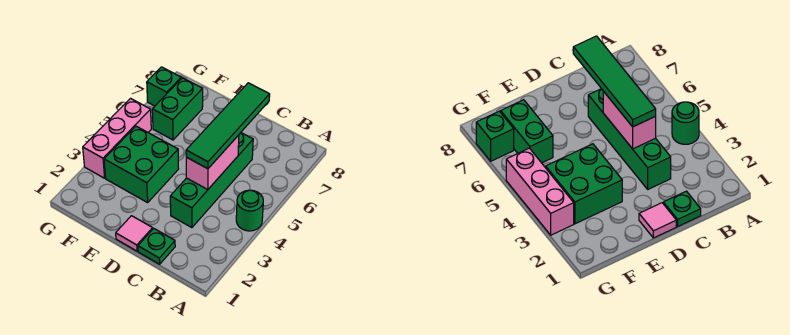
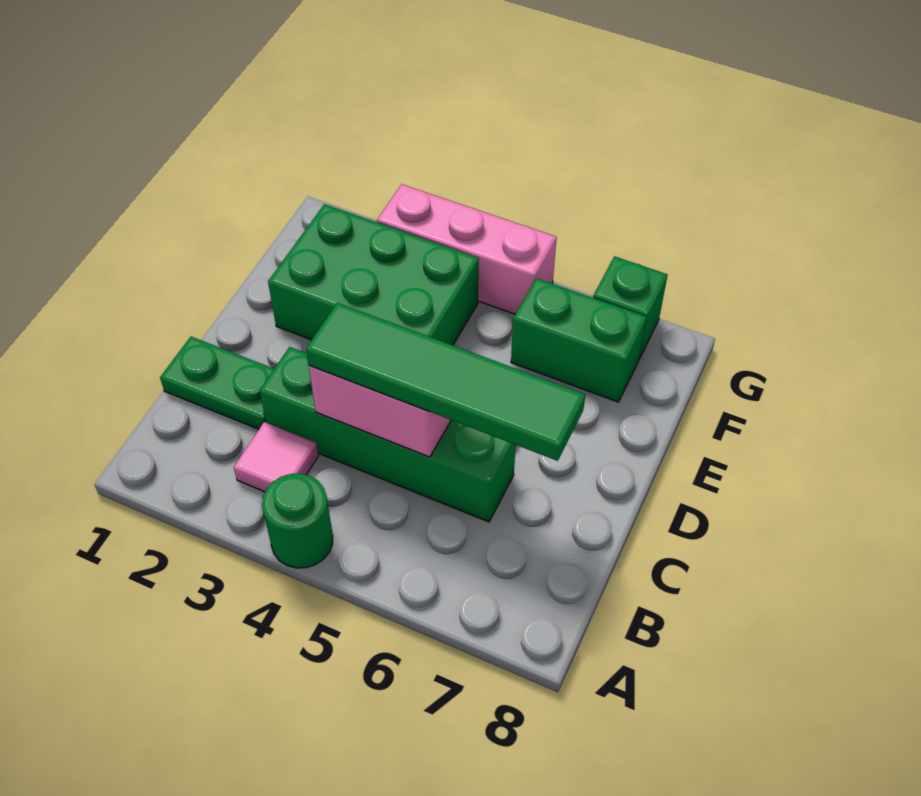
green plate C1 level 1 -> green plate C1:C2 level 1
pink tile D1 level 1 -> pink tile B3 level 1
green brick E3:F4 level 1 -> green brick E2:F4 level 1

